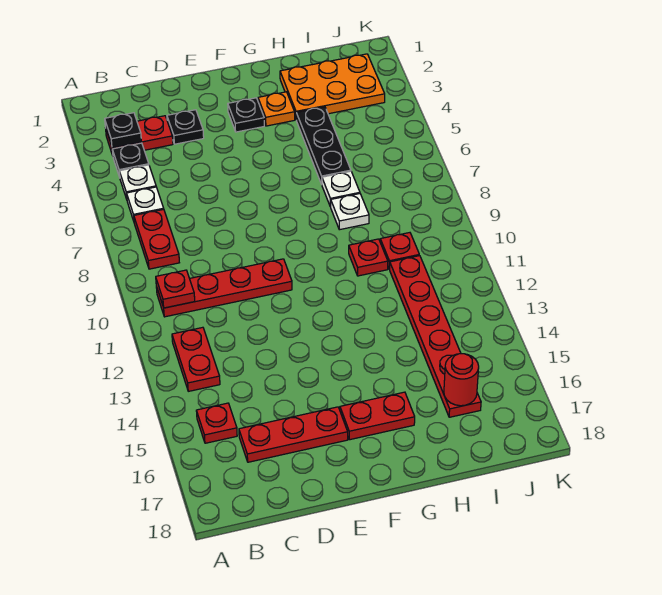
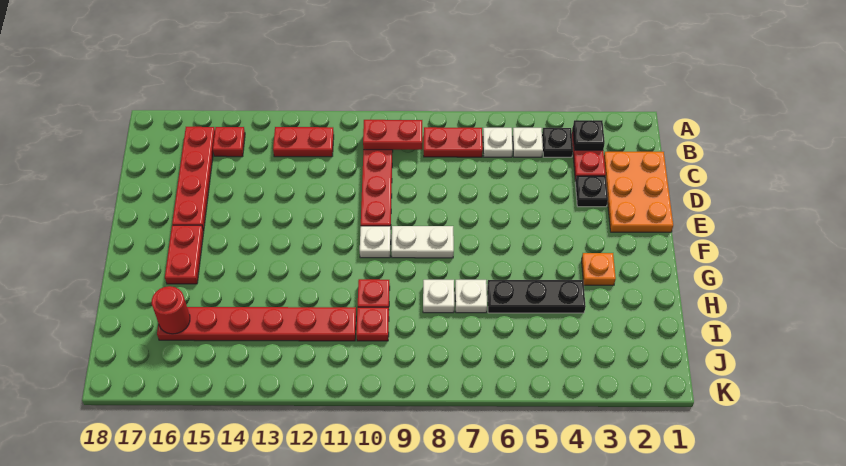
red plate B10 level 2 -> red plate B9:B10 level 2
red plate C16:E16 level 1 -> red plate B16:E16 level 1
black plate F3 level 1 -> none
none -> white plate F8:F9 level 1
none -> white plate F10 level 1
orange plate H2:J3 level 1 -> orange plate C1:E2 level 1

